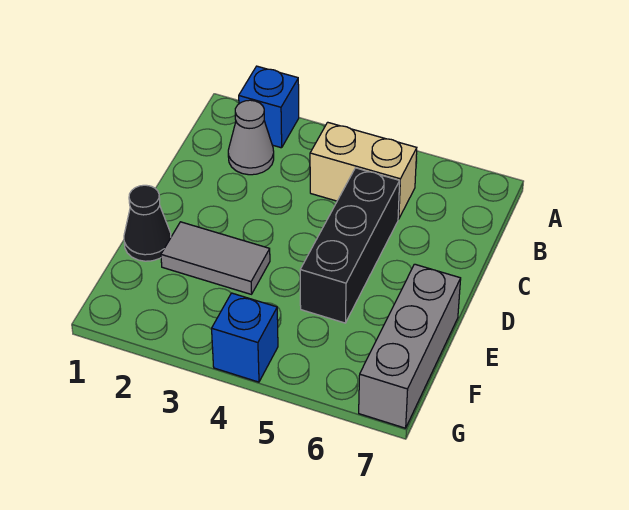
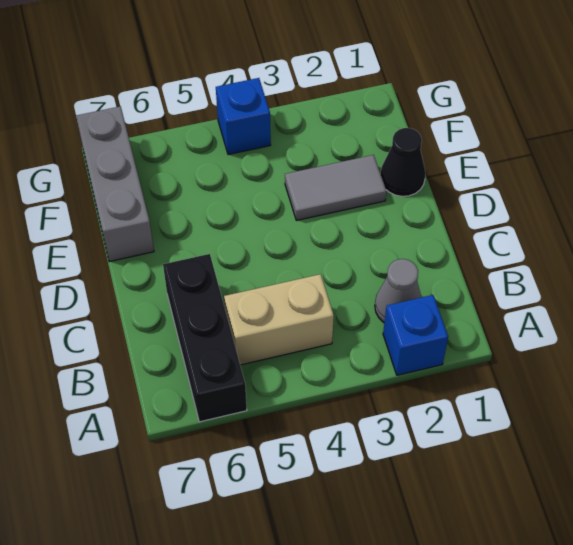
black brick C5:E5 level 1 -> black brick A6:C6 level 1

